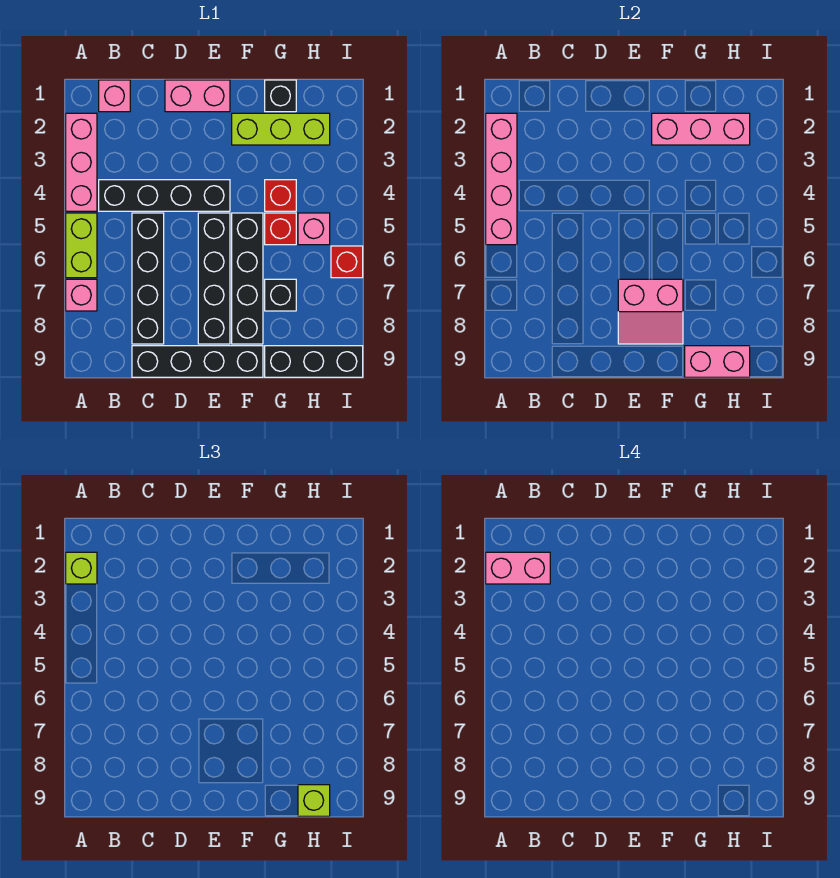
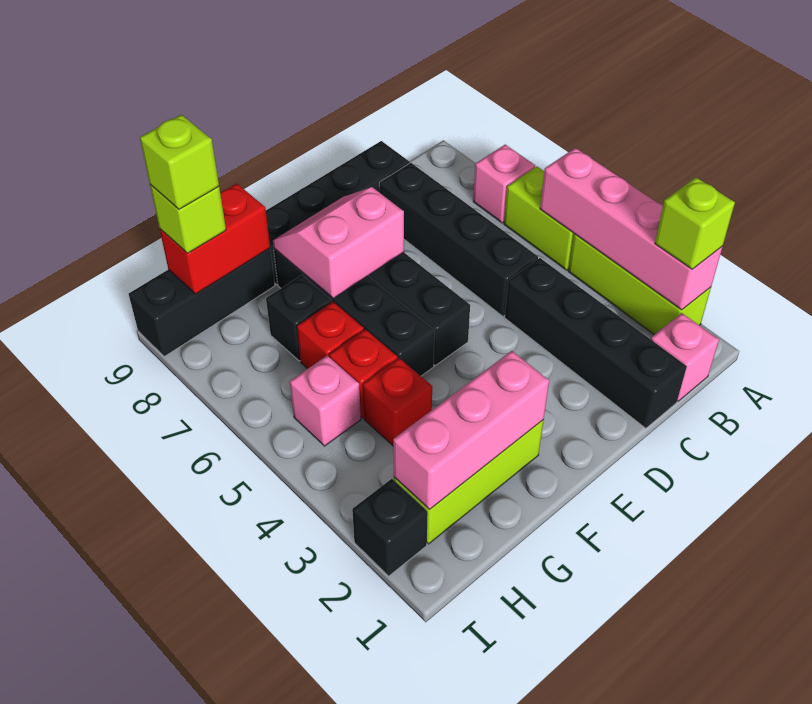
pink brick A2:A4 level 1 -> lime brick A2:A4 level 1
pink brick A2:B2 level 4 -> none
black brick B4:E4 level 1 -> black brick C1:C4 level 1
pink brick D1:E1 level 1 -> none
black brick G1 level 1 -> black brick I2 level 1
pink brick G9:H9 level 2 -> red brick G9:H9 level 2
none -> lime brick H9 level 4
red brick I6 level 1 -> red brick G6 level 1

